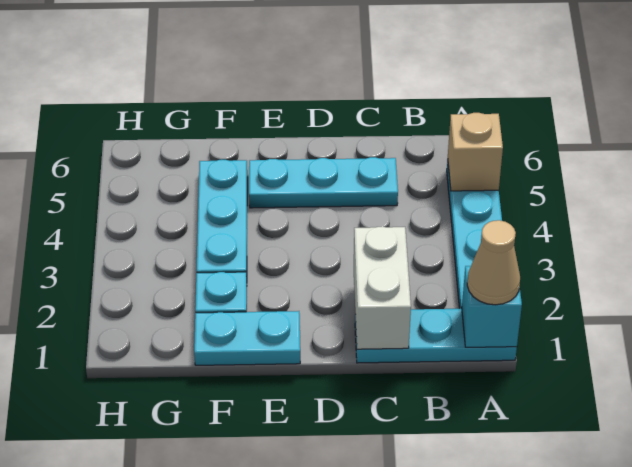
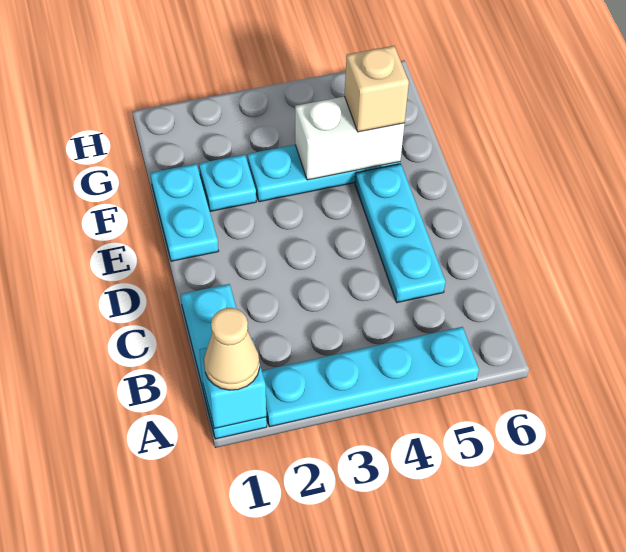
tan brick A5 level 2 -> tan brick F5 level 3
white brick C1:C2 level 2 -> white brick F4:F5 level 2

